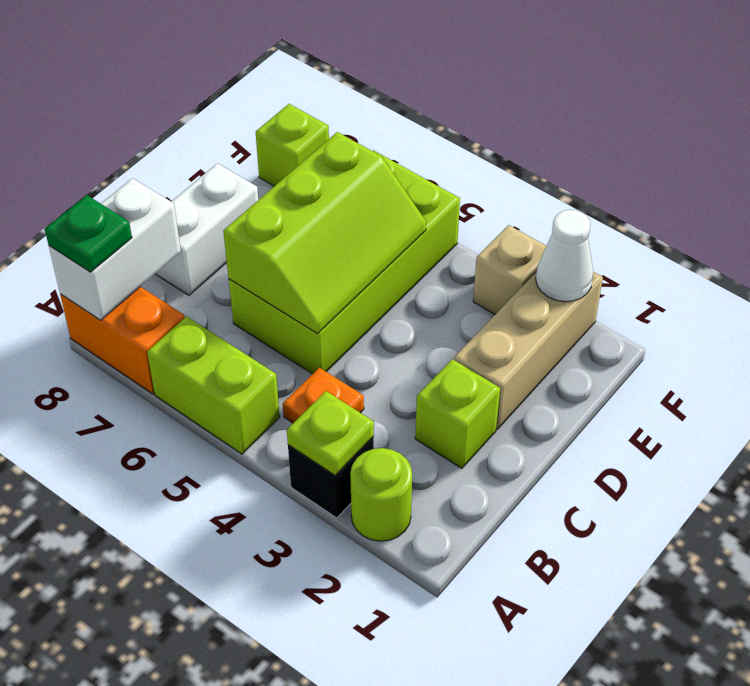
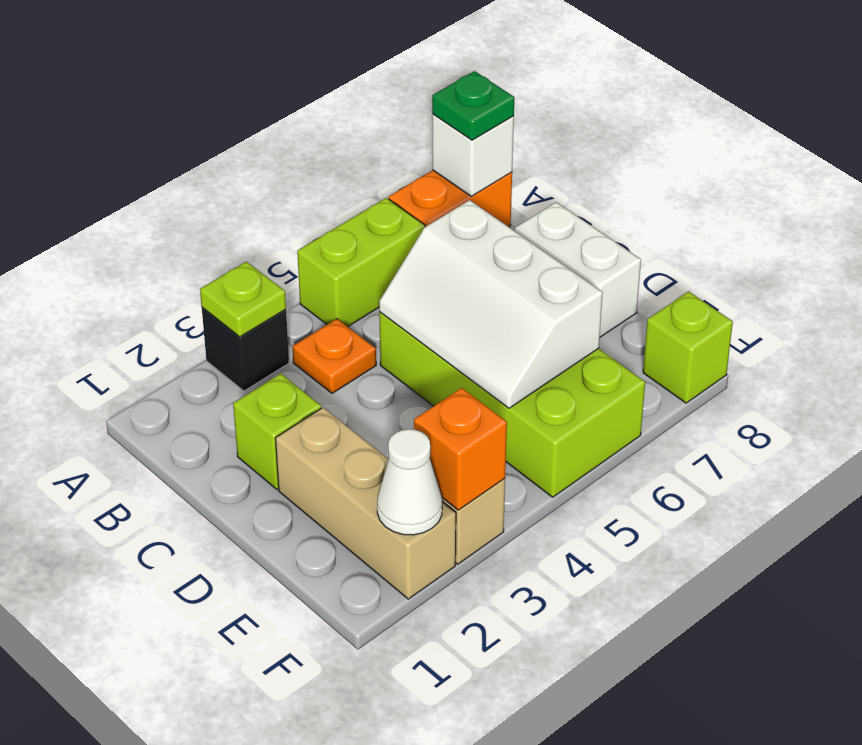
lime round brick A2 level 1 -> none
white brick A8:B8 level 2 -> white brick A8 level 2
lime slope C5:E6 level 2 top 6 -> white slope C5:E6 level 2 top 6
none -> orange brick F3 level 2

